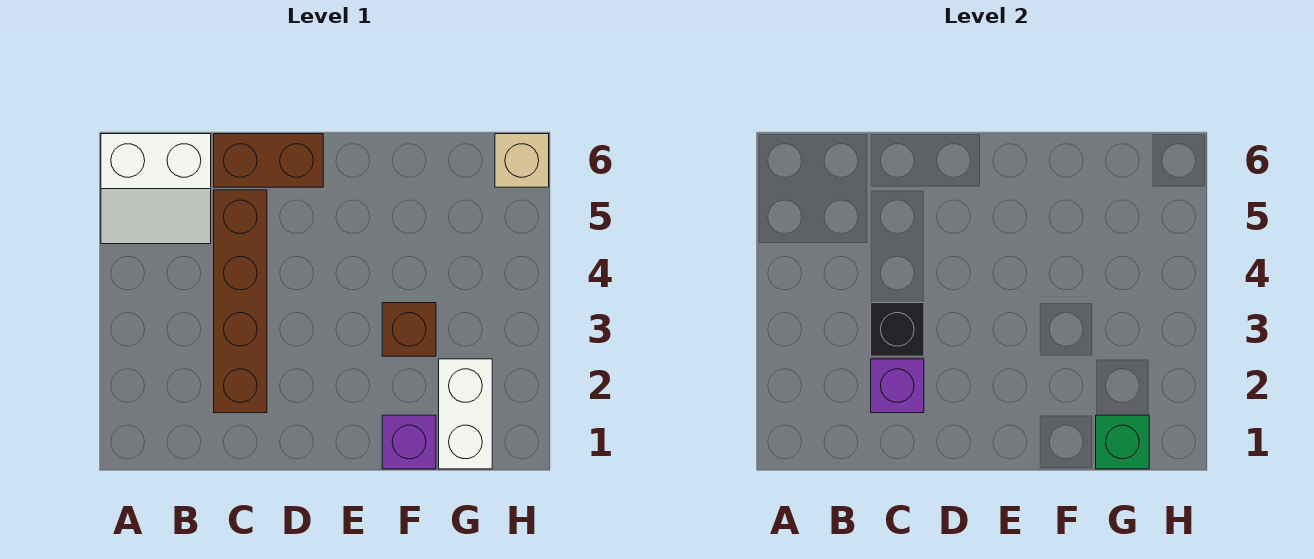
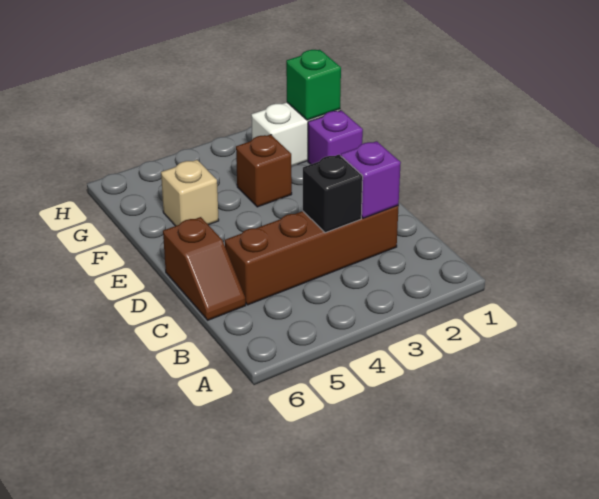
white slope A5:B6 level 1 top 6 -> none
brown brick C6:D6 level 1 -> brown slope C6:D6 level 1 top D
tan brick H6 level 1 -> tan brick F5 level 1

